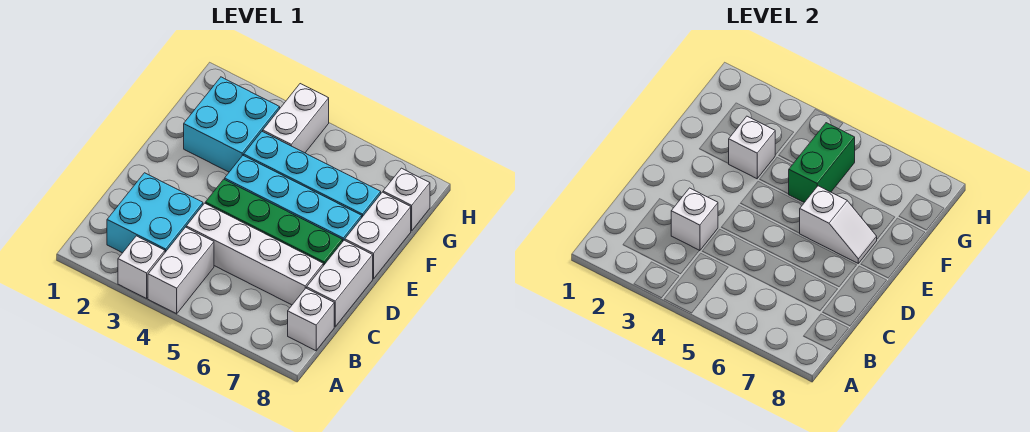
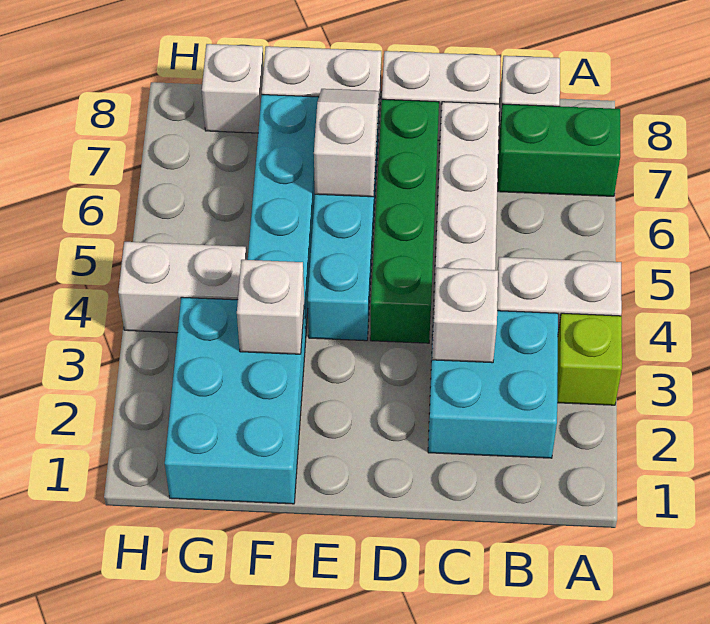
white brick A3 level 1 -> lime brick A3 level 1
cyan brick F2:G3 level 1 -> cyan brick F1:G3 level 1
green brick F5:G5 level 2 -> green brick A7:B7 level 1

